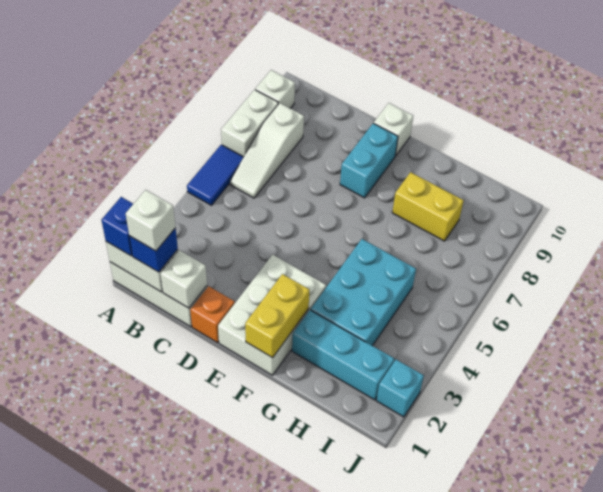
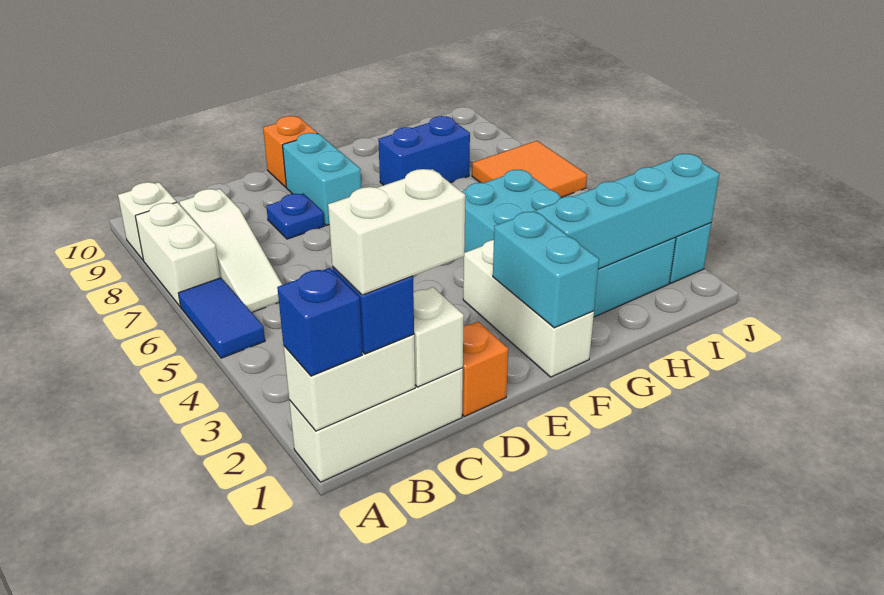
white brick B1 level 4 -> white brick B1:C1 level 4
none -> blue plate D8 level 1
white brick E1:F3 level 1 -> white brick F1:F3 level 1
white brick E10 level 1 -> orange brick E10 level 1
yellow brick F1:F2 level 2 -> cyan brick F1:F2 level 2
none -> cyan brick G2:J2 level 2
yellow brick G8:H8 level 1 -> blue brick G8:H8 level 1
none -> orange tile I6:J7 level 1

